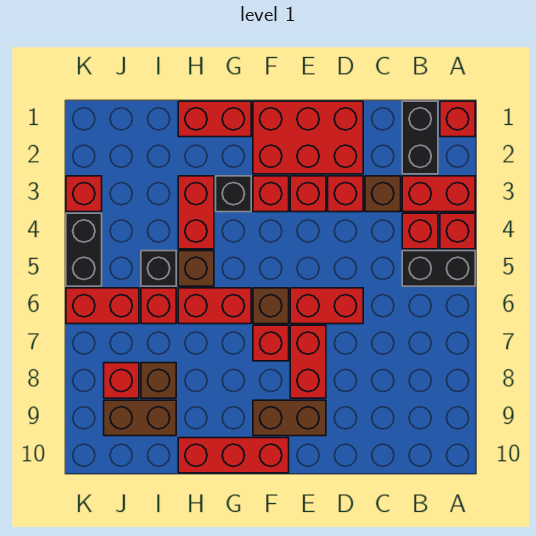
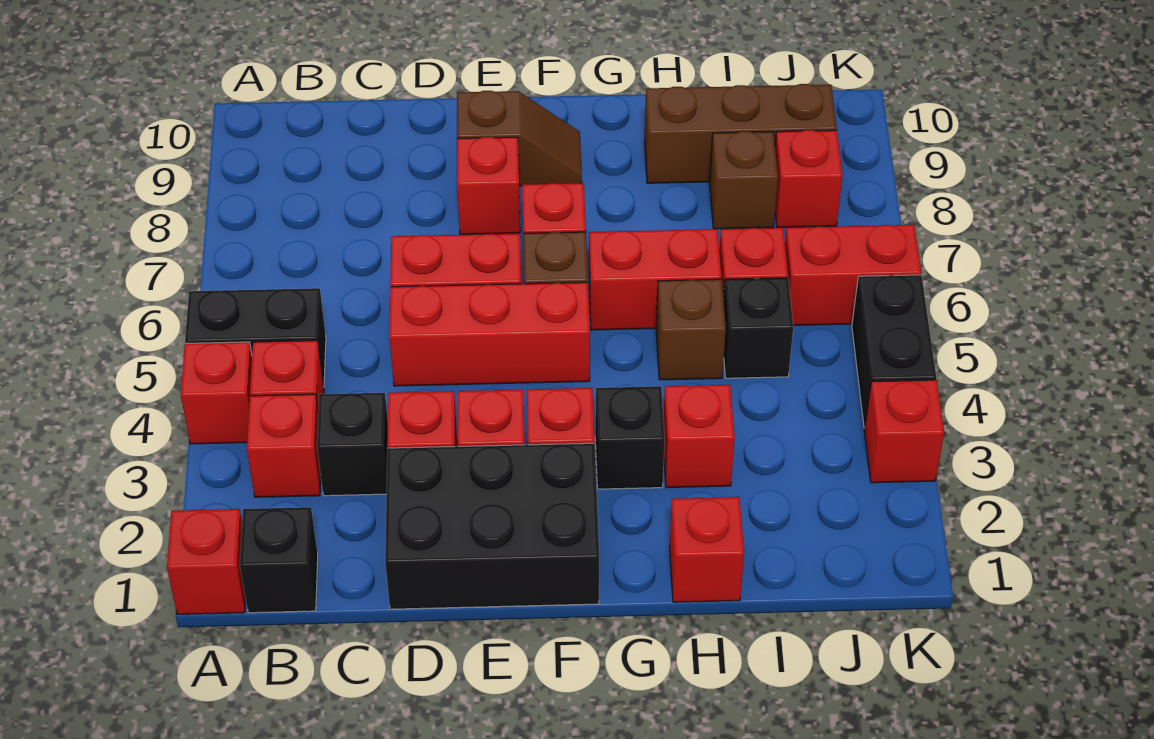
red brick A3:B3 level 1 -> red brick B3 level 1
black brick B1:B2 level 1 -> black brick B1 level 1
brown brick C3 level 1 -> black brick C3 level 1
red brick D1:F2 level 1 -> black brick D1:F2 level 1
red brick E7:E8 level 1 -> red brick E8 level 1
brown brick E9:F9 level 1 -> brown slope E9:F9 level 1 top E
red brick F10:H10 level 1 -> red brick D5:F5 level 1
red brick G1:H1 level 1 -> red brick H1 level 1
red brick H3:H4 level 1 -> red brick H3 level 1
brown brick I9:J9 level 1 -> brown brick H9:J9 level 1

